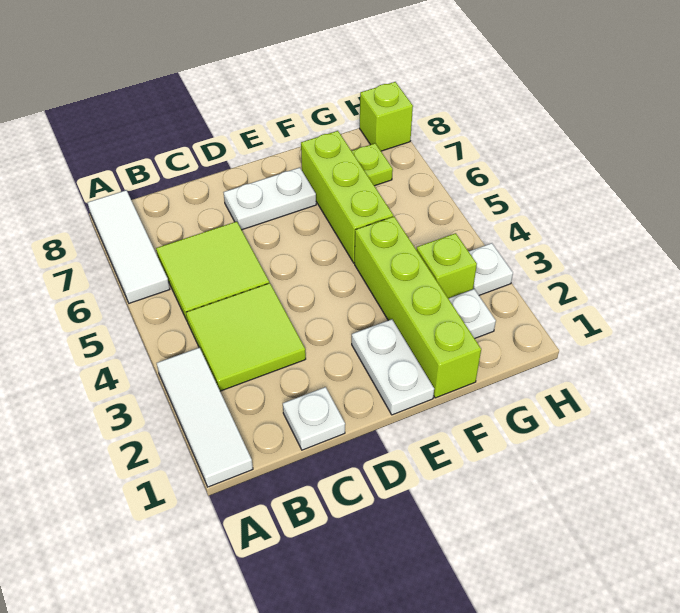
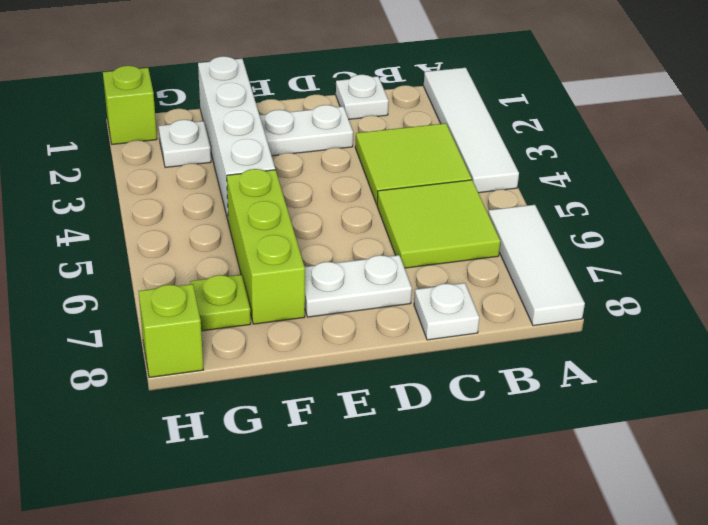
white tile A1:A3 level 1 -> white tile A1:A4 level 1
white plate E1:E2 level 1 -> white plate D2:E2 level 1
lime brick F1:F4 level 1 -> white brick F1:F4 level 1
lime brick G3 level 1 -> lime brick H1 level 1
white plate H3 level 1 -> white plate C8 level 1

